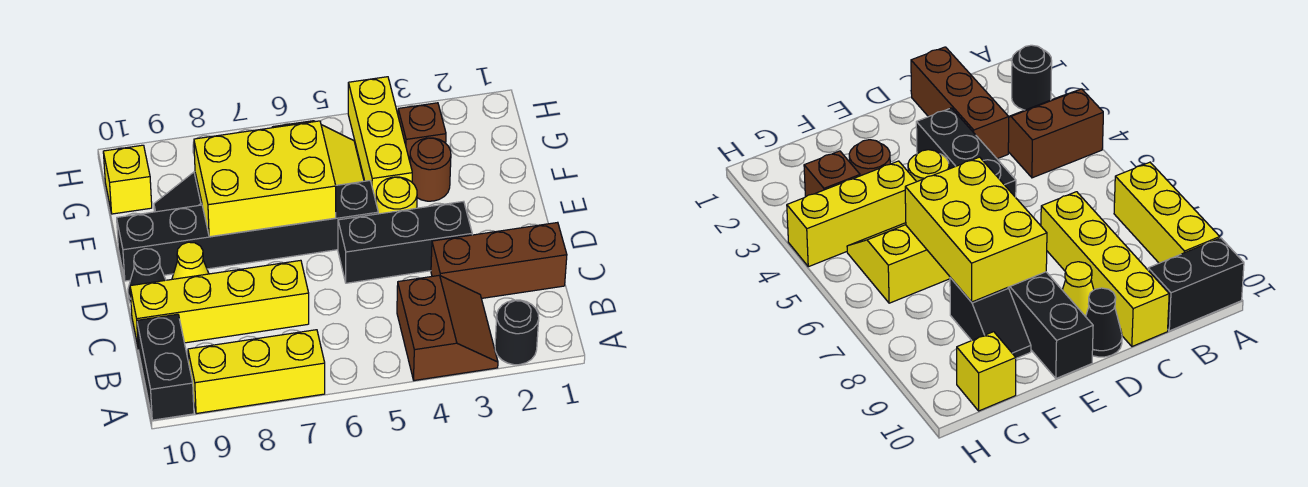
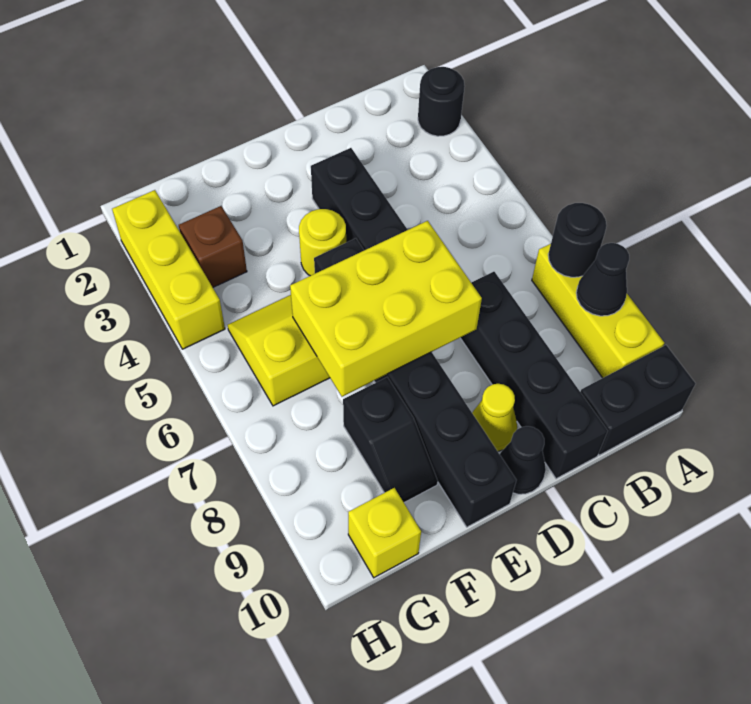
brown slope A3:B4 level 1 top 4 -> none
none -> black round brick A7 level 2
none -> black cone A8 level 2
brown brick C1:C3 level 1 -> none
yellow brick C7:C10 level 1 -> black brick C7:C10 level 1
yellow brick E6:F8 level 2 -> yellow brick D6:F7 level 2
brown round brick F3 level 1 -> none
yellow brick F4:H4 level 1 -> yellow brick H2:H4 level 1

